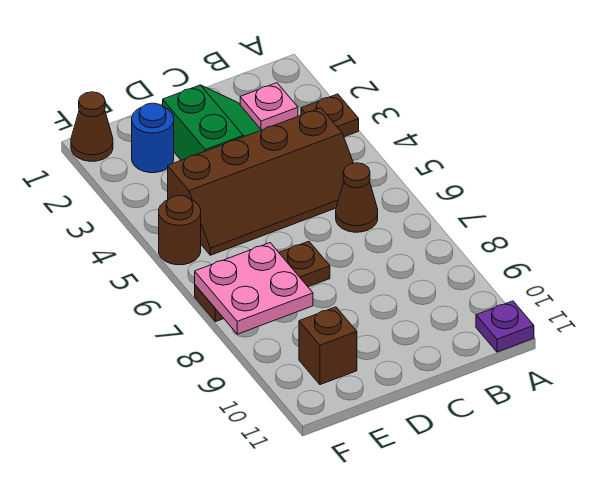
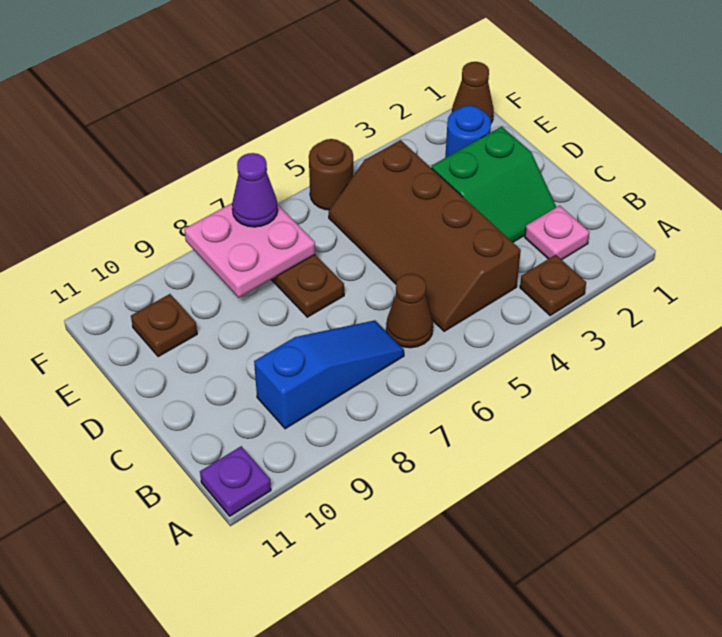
none -> blue slope B7:B9 level 1 top 9
brown brick E10 level 1 -> brown plate E10 level 1
none -> purple cone F7 level 3

